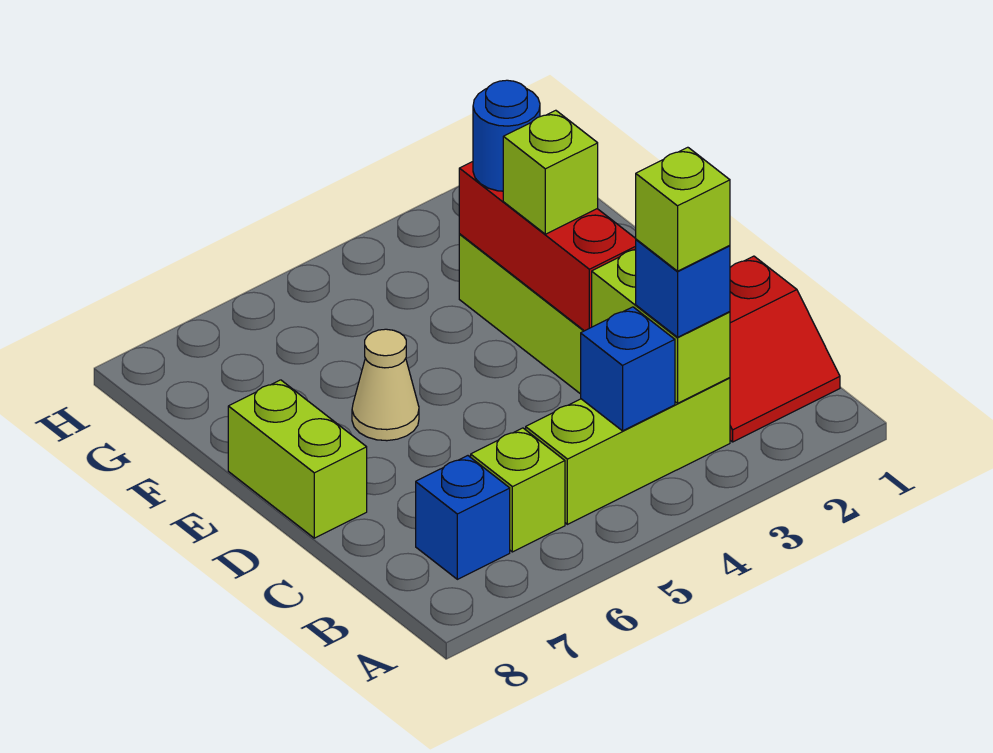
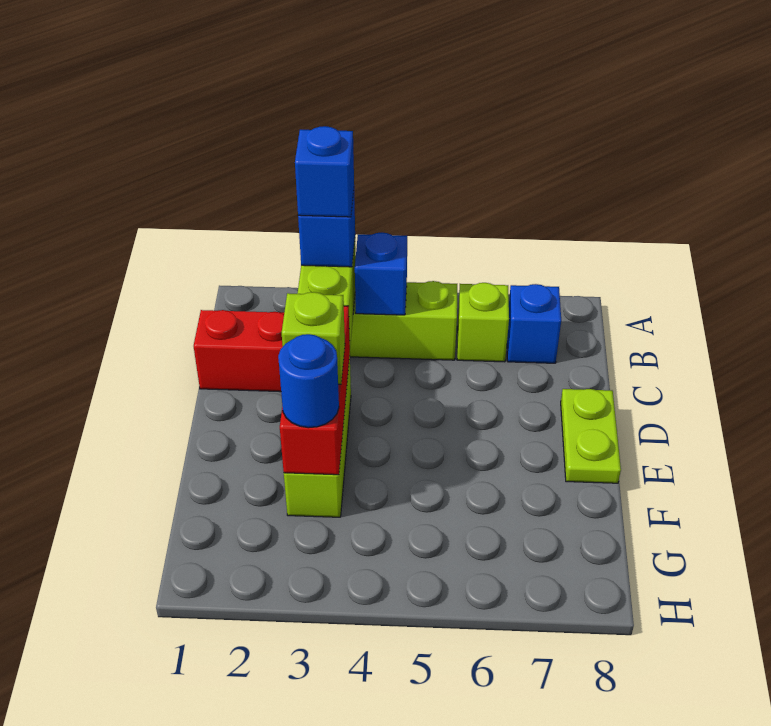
lime brick B3 level 4 -> blue brick B3 level 4
lime brick D8:E8 level 1 -> lime plate D8:E8 level 1
tan cone E6 level 1 -> none

